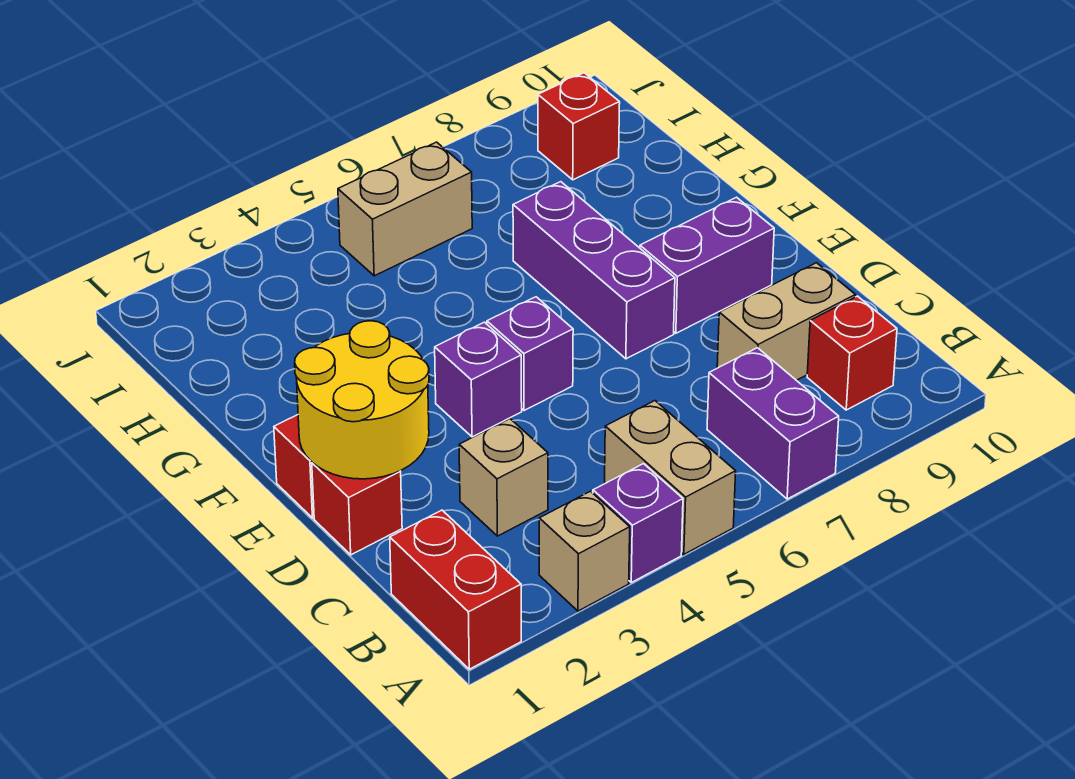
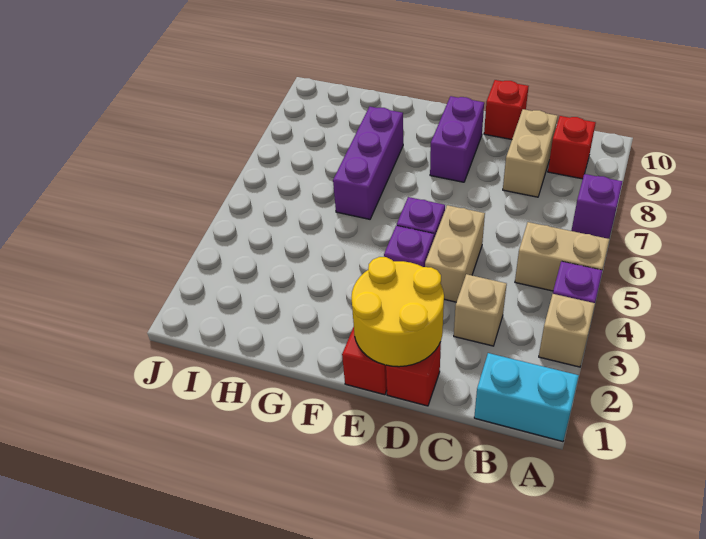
red brick A1:B1 level 1 -> cyan brick A1:B1 level 1
purple brick A7:B7 level 1 -> purple brick A7 level 1
purple brick E7:G7 level 1 -> purple brick G6:G8 level 1
tan brick I5:I6 level 1 -> tan brick D4:D5 level 1
red brick I9 level 1 -> red brick D10 level 1

